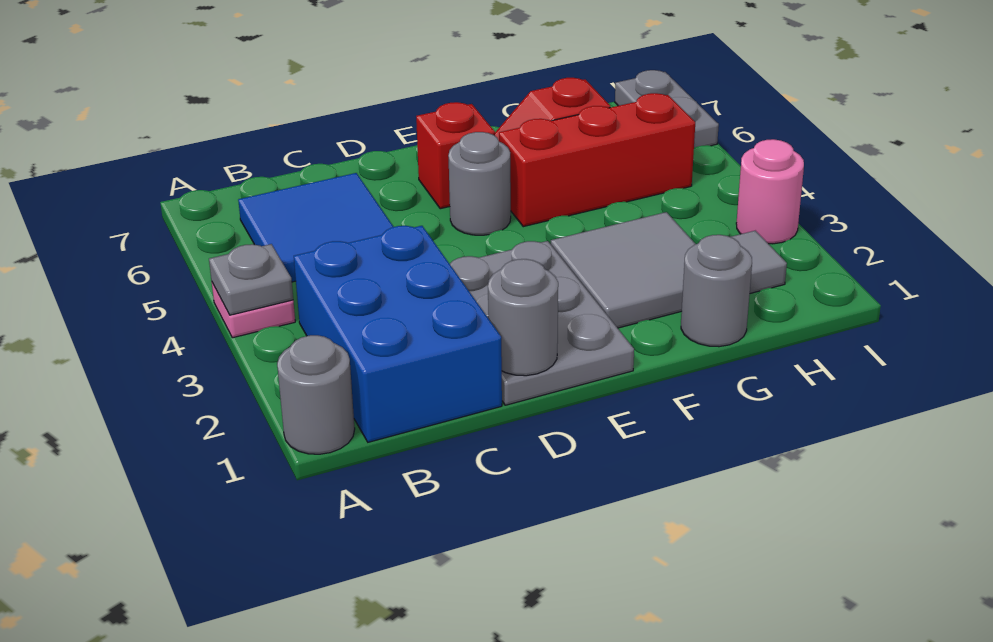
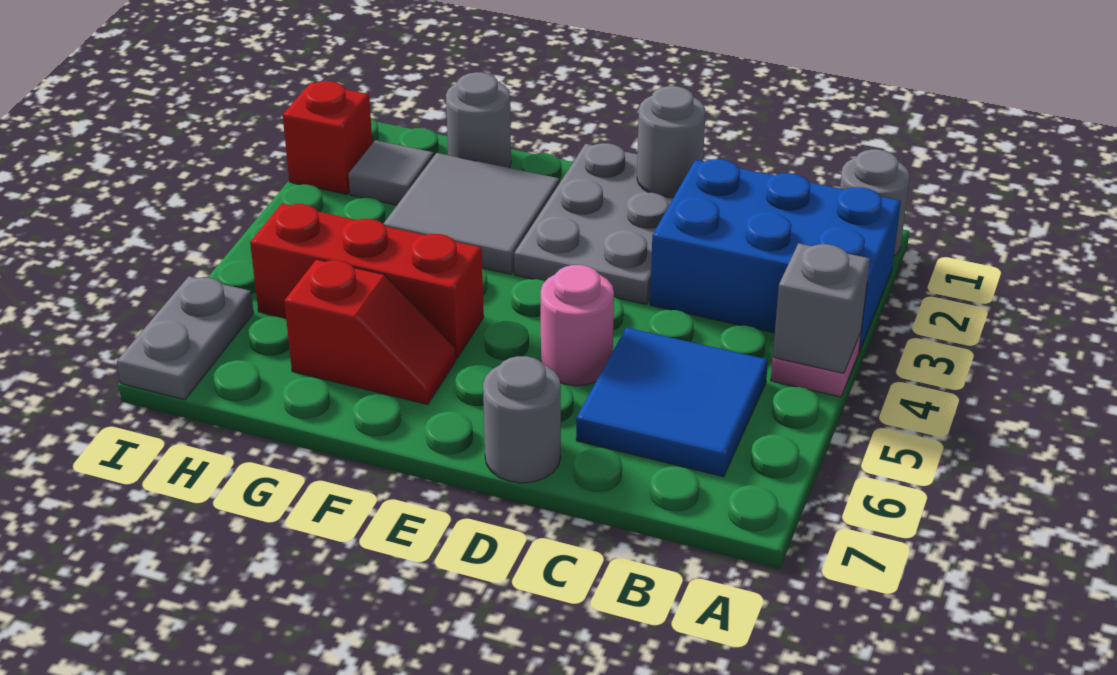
grey plate A4 level 2 -> grey brick A4 level 2
blue brick B1:C3 level 1 -> blue brick A2:C3 level 1
grey round brick E5 level 1 -> grey round brick D7 level 1
red brick E6 level 1 -> red brick I2 level 1
pink round brick I3 level 1 -> pink round brick D5 level 1

